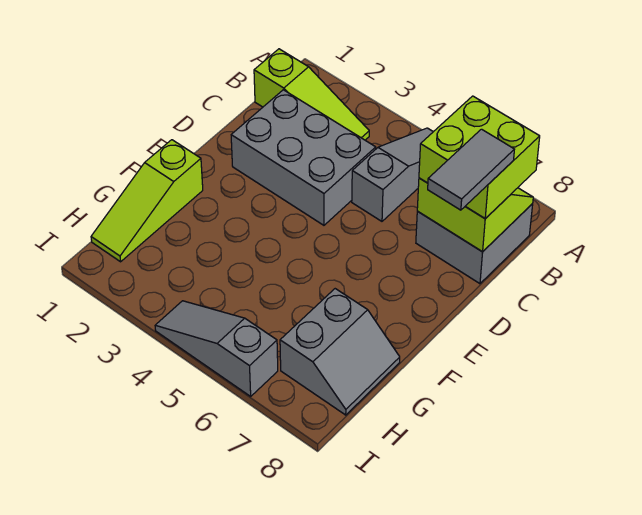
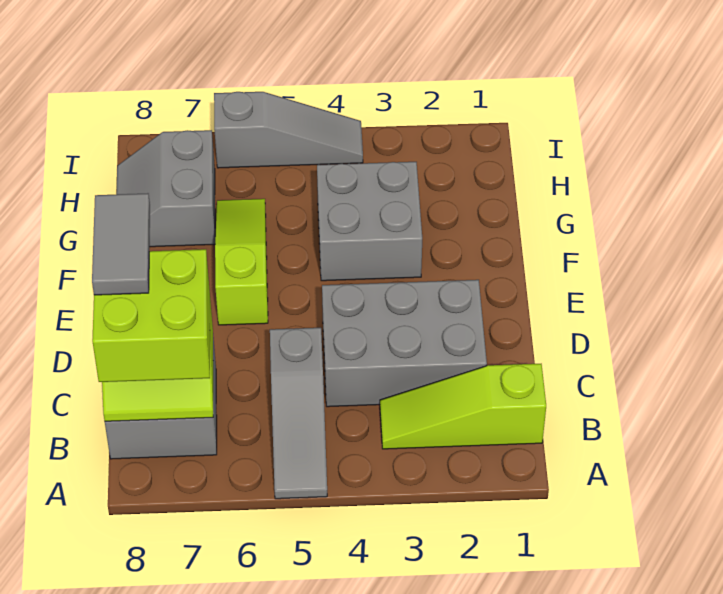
lime slope F1:H1 level 1 top F -> lime slope E6:G6 level 1 top E
none -> grey brick F3:G4 level 1

